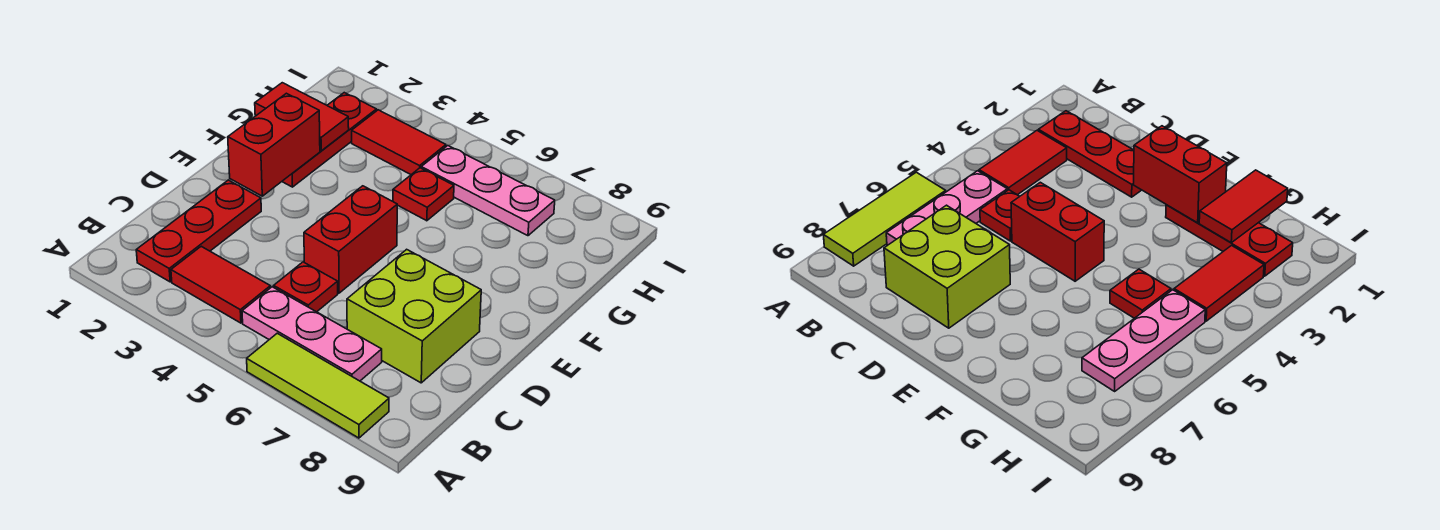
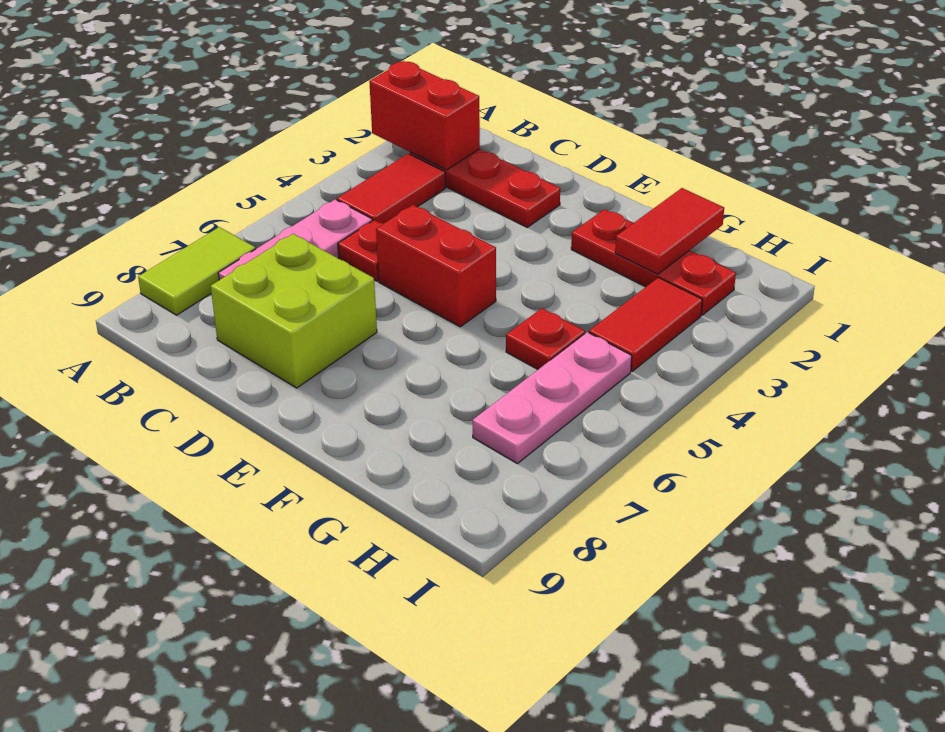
lime tile A6:A8 level 1 -> lime tile A7:A8 level 1
red brick E2:F2 level 2 -> red brick A2:B2 level 2

